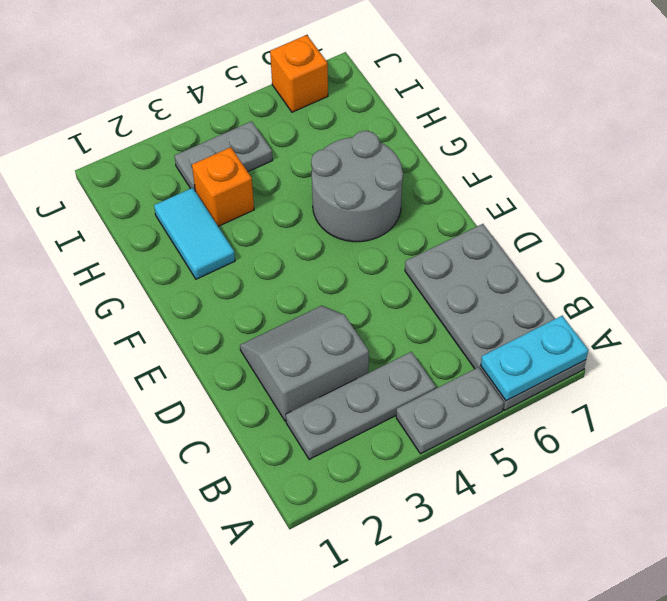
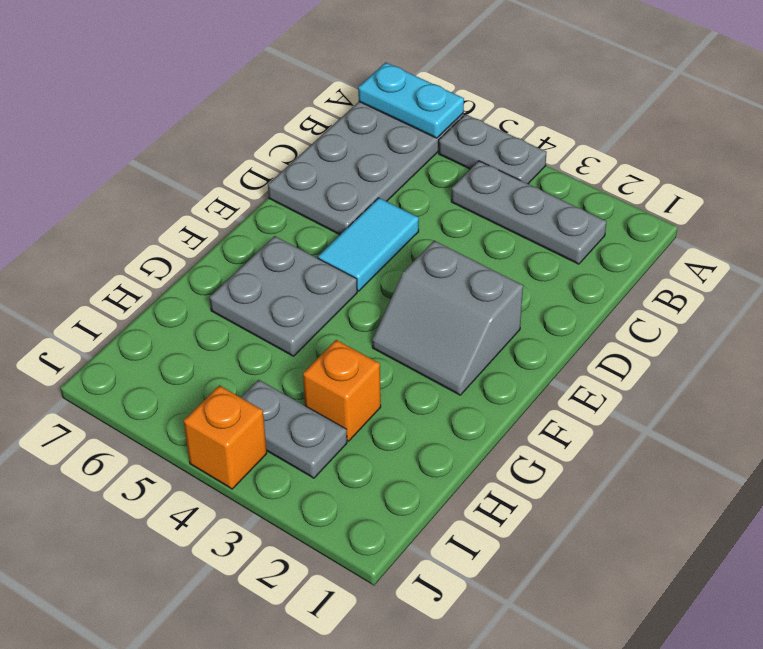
grey slope C2:D3 level 1 top C -> grey slope E2:F3 level 1 top E
grey round brick F5:G6 level 1 -> grey plate F5:G6 level 1
cyan tile G2:H2 level 1 -> cyan tile D5:E5 level 1
orange brick J6 level 1 -> orange brick J4 level 1

